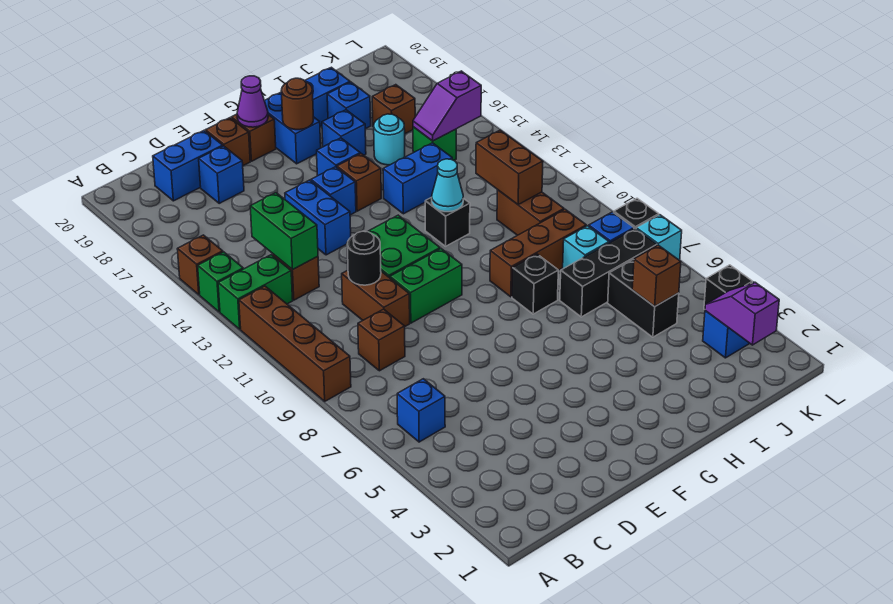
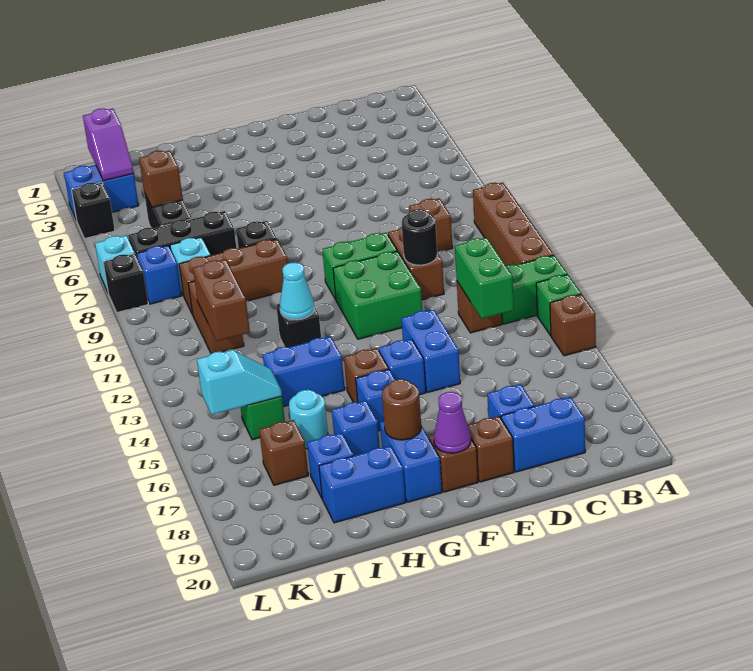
blue brick B6 level 1 -> none
purple slope J15:K15 level 2 top K -> cyan slope J15:K15 level 2 top K

